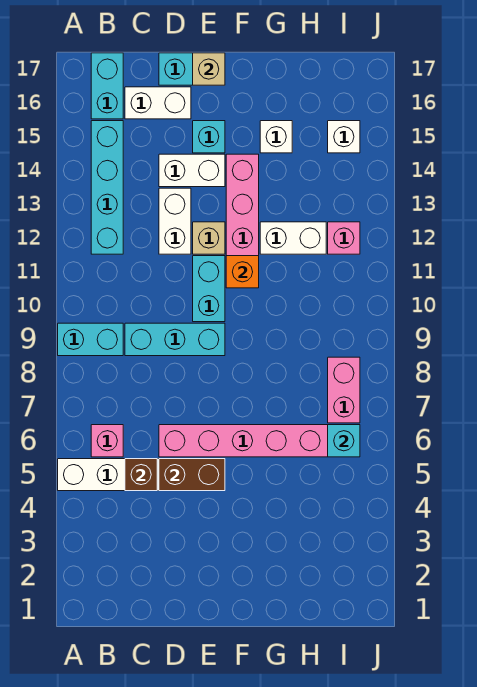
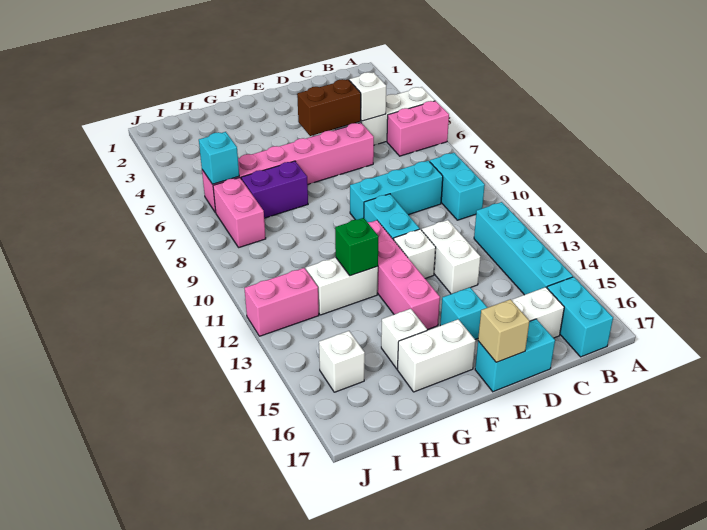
cyan brick A9:B9 level 1 -> cyan brick B9:B10 level 1
pink brick B6 level 1 -> pink brick A6:B6 level 1
brown brick C5 level 2 -> white brick C5 level 2
white brick D14:E14 level 1 -> white brick F16:G16 level 1
tan brick E12 level 1 -> white brick E12 level 1
orange brick F11 level 2 -> none
none -> purple brick G7:H7 level 1
none -> green brick G12 level 2
pink brick I12 level 1 -> pink brick I12:J12 level 1

